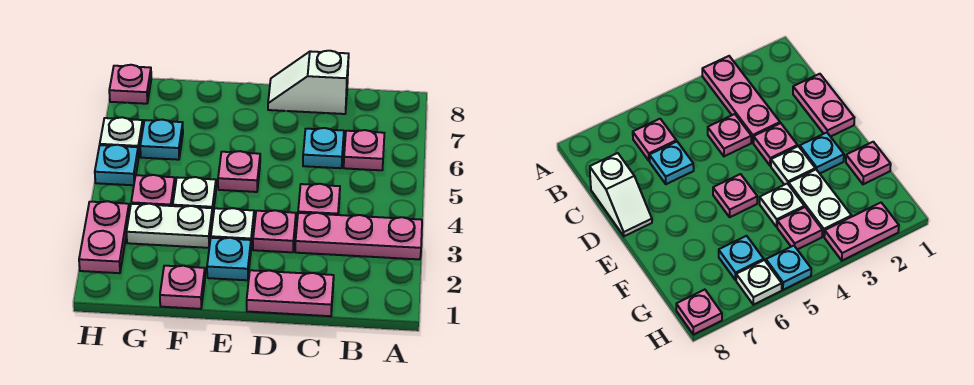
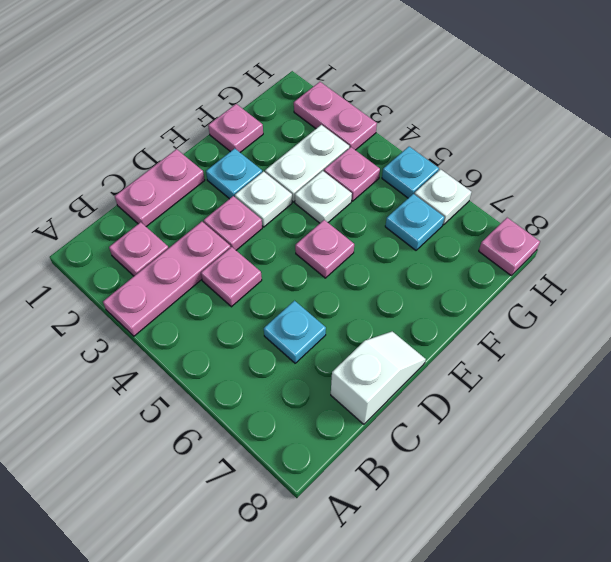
pink plate B6 level 1 -> pink plate B2 level 1

